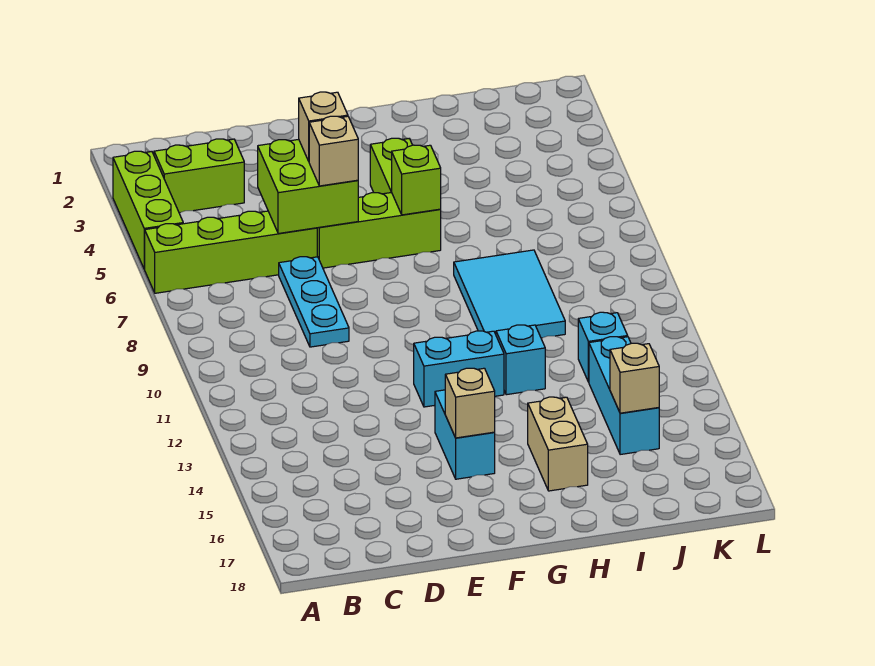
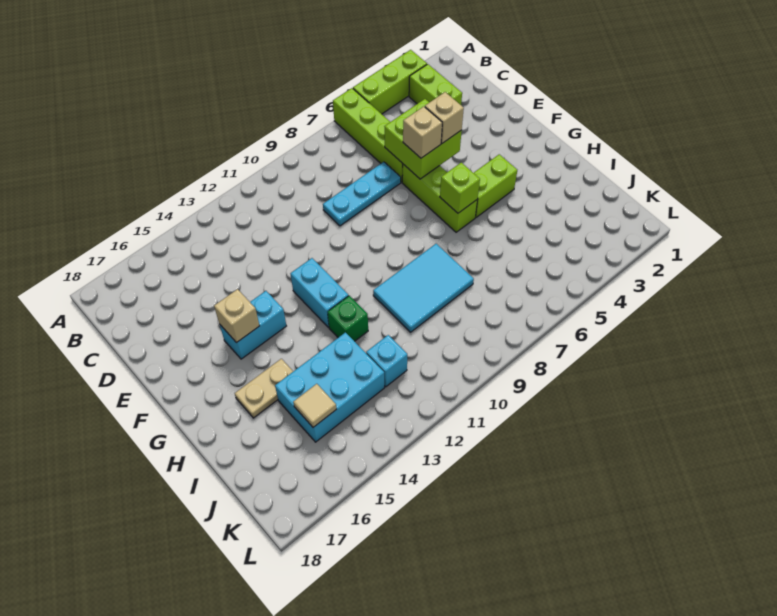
cyan brick H12 level 1 -> green brick H12 level 1
tan brick H15:H16 level 1 -> tan plate H15:H16 level 1
cyan brick J13:J15 level 1 -> cyan brick I13:J15 level 1
tan brick J15 level 2 -> tan tile J15 level 2

